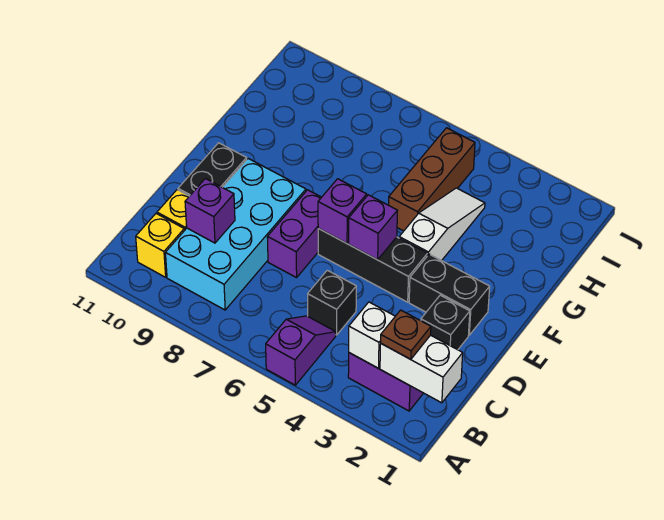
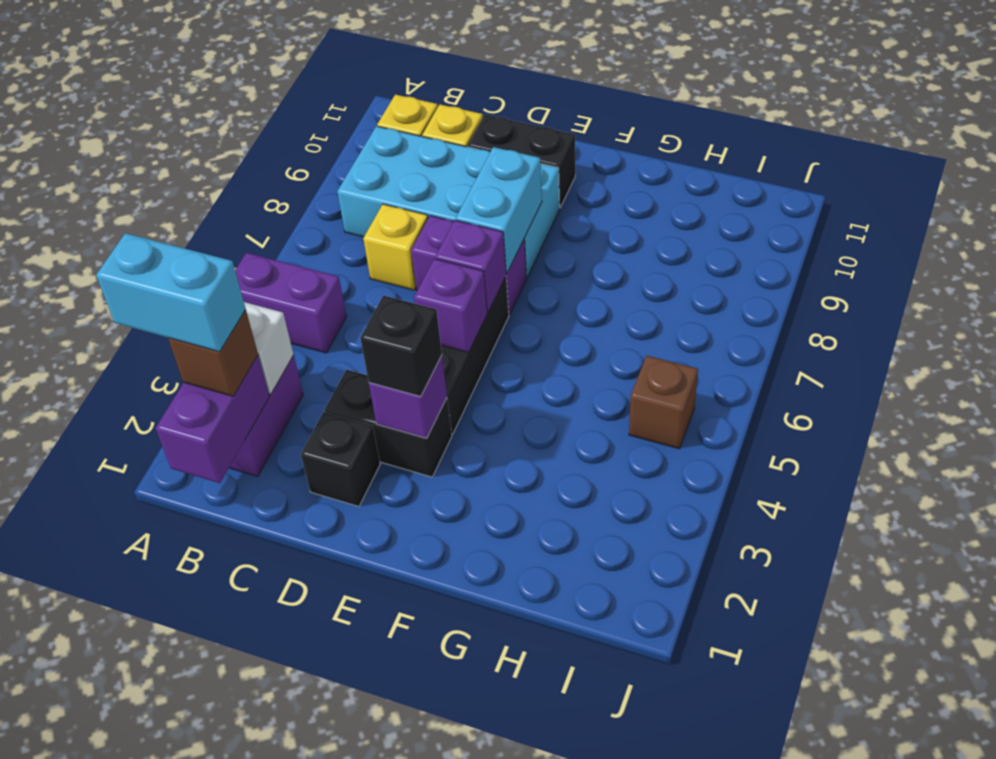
none -> cyan brick A2:B2 level 4
purple slope A5:B5 level 1 top A -> purple brick A5:B5 level 1
white brick B1:B2 level 2 -> purple brick B1:B2 level 2
brown plate B2 level 3 -> brown brick B2 level 3
black brick C5 level 1 -> black brick E3 level 3
none -> yellow brick C7 level 1
purple brick C9 level 2 -> purple brick E3 level 2
black brick E2:E3 level 1 -> black brick D3:E3 level 1
none -> cyan brick E7:E8 level 2
white slope F4:H4 level 1 top F -> none
brown brick G5:I5 level 1 -> brown brick I5 level 1

